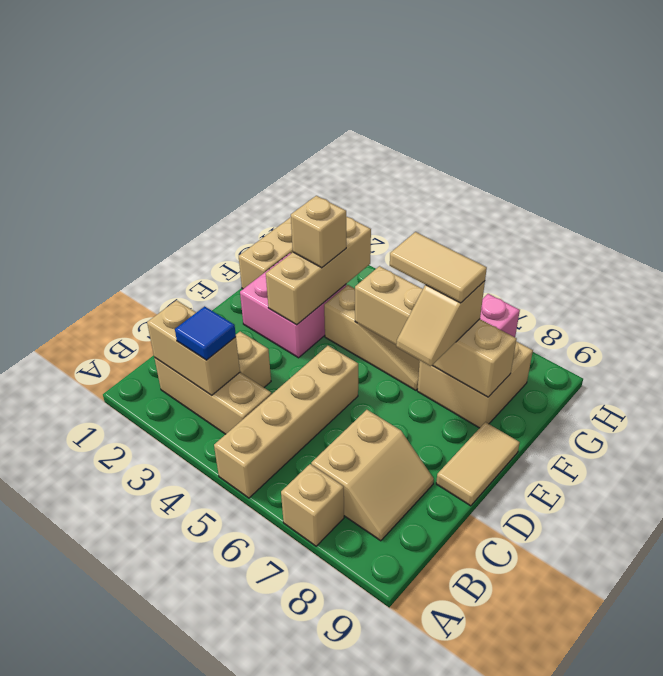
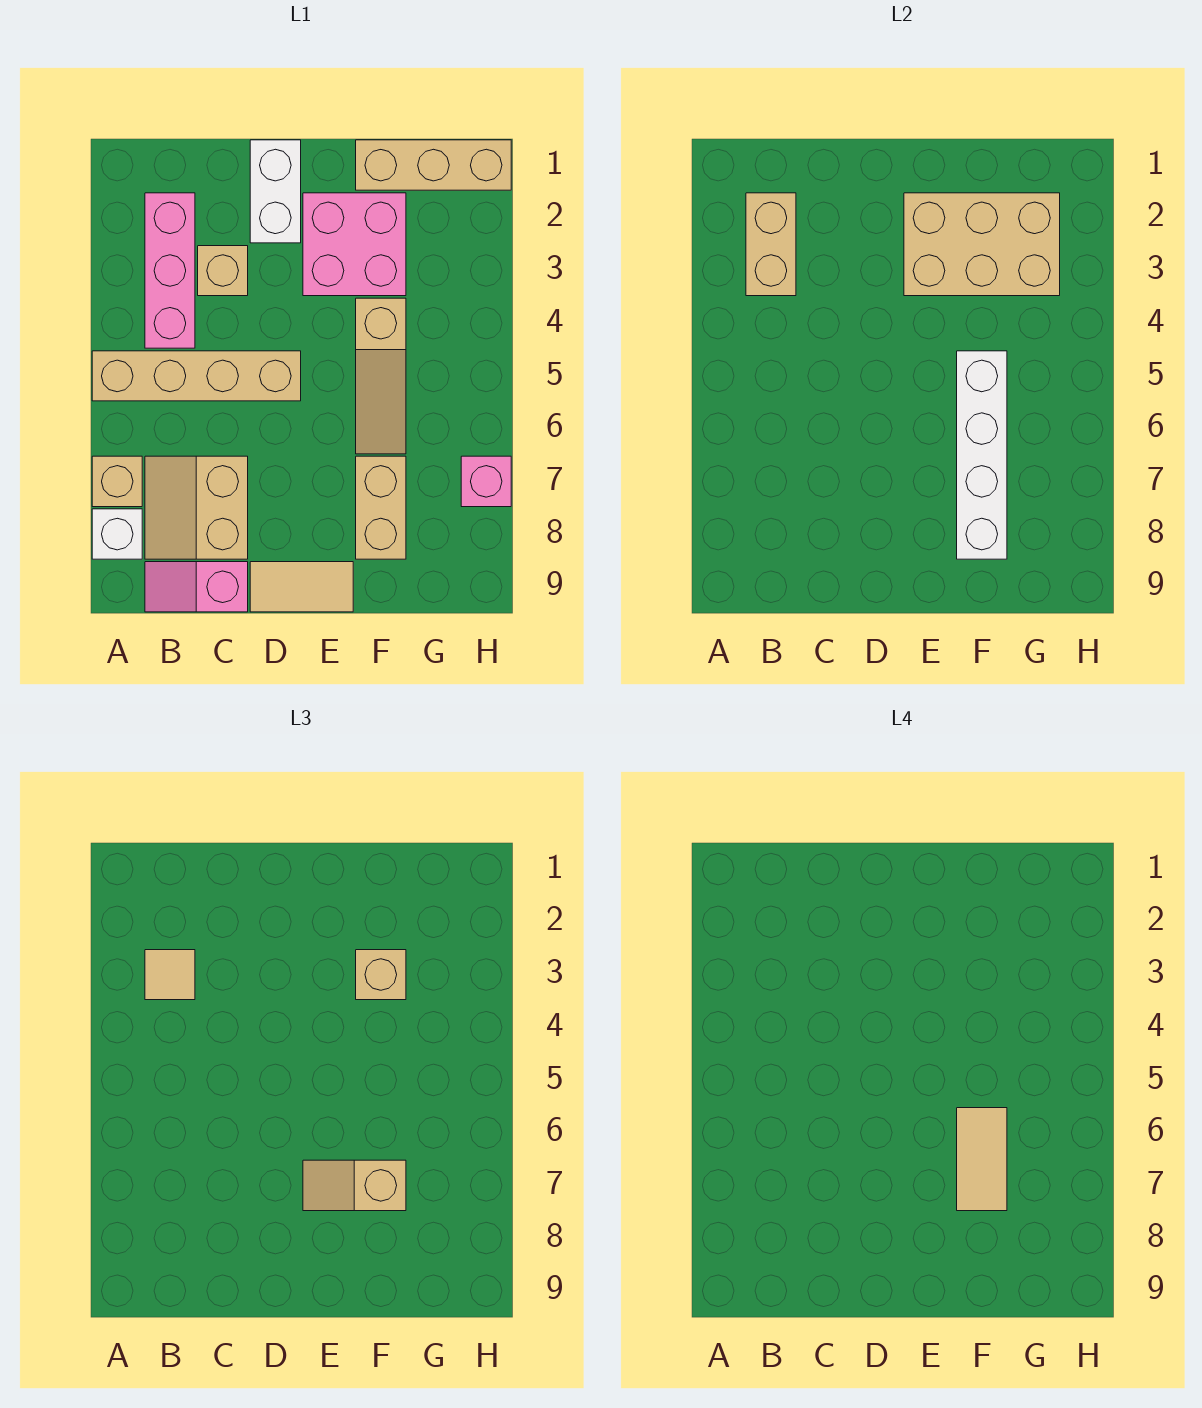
none -> white brick A8 level 1
tan brick B2:B4 level 1 -> pink brick B2:B4 level 1
blue tile B3 level 3 -> tan tile B3 level 3
tan slope B7:C8 level 1 top 7 -> tan slope B7:C8 level 1 top C
none -> pink slope B9:C9 level 1 top C
none -> white brick D1:D2 level 1
tan brick E3:G3 level 2 -> tan brick E2:G3 level 2
tan brick F5:F8 level 2 -> white brick F5:F8 level 2
tan brick F7:G8 level 1 -> tan brick F7:F8 level 1

